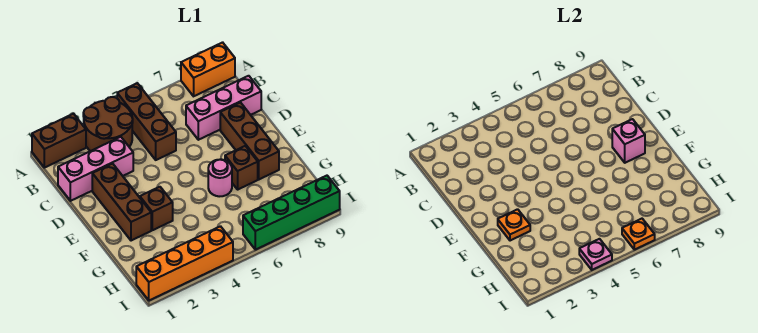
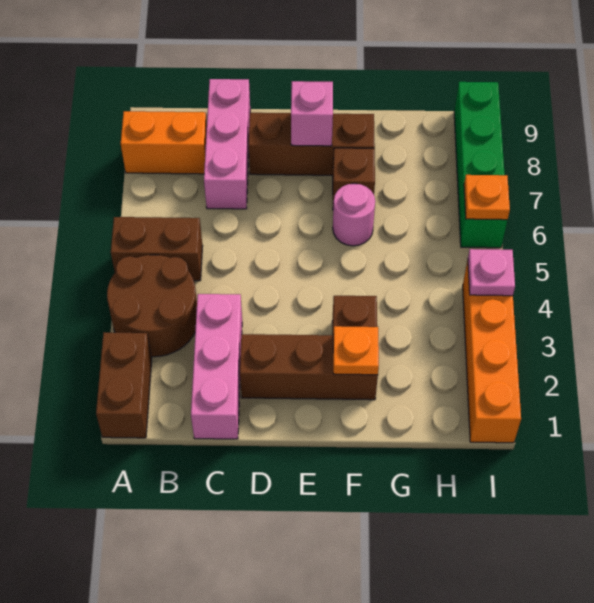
brown brick A5:C5 level 1 -> brown brick A5:B5 level 1
orange brick A8:A9 level 1 -> orange brick A8:B8 level 1

